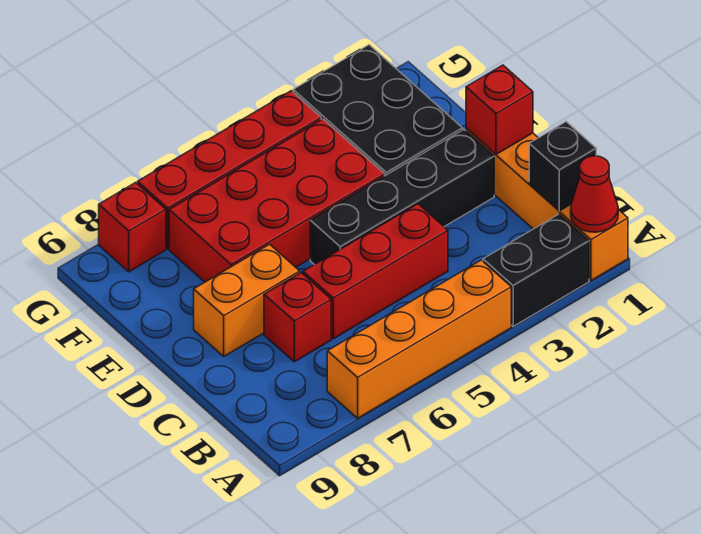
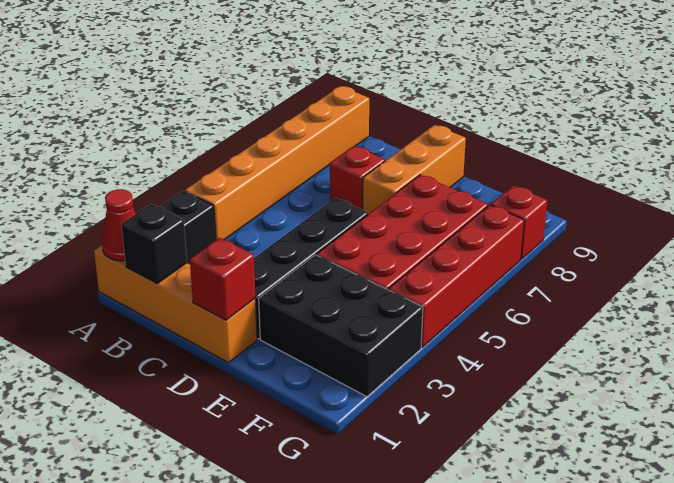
orange brick A4:A7 level 1 -> orange brick A4:A9 level 1
red brick C4:C6 level 1 -> none
orange brick D7:D8 level 1 -> orange brick D7:D9 level 1

